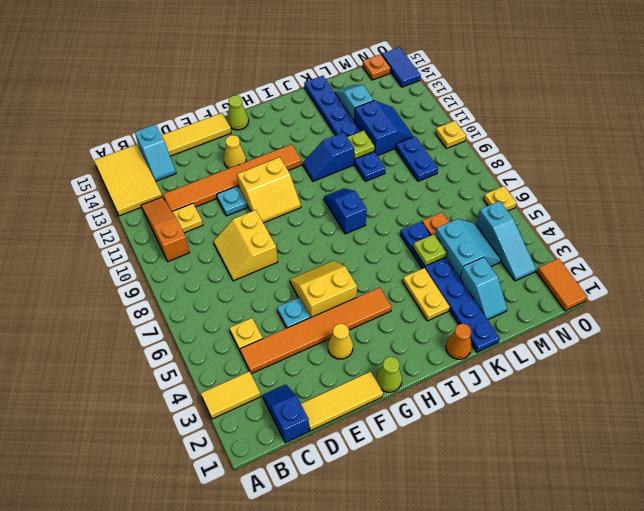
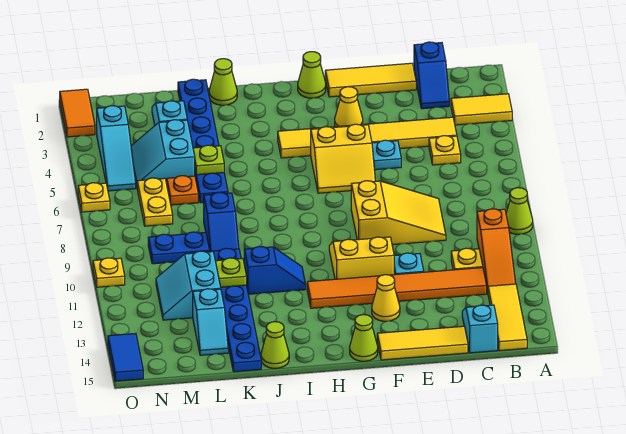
none -> lime cone A9 level 1
yellow tile A13:B15 level 1 -> yellow tile B13:B15 level 1
orange tile C4:H4 level 1 -> yellow tile C4:H4 level 1
yellow slope D8:E9 level 1 top E -> yellow slope D8:F9 level 1 top F
blue slope I8:I9 level 1 top 8 -> blue slope K8:K9 level 1 top 8
orange cone J1 level 1 -> lime cone J1 level 1
yellow plate J3:J4 level 1 -> yellow plate M6:M7 level 1
none -> lime cone J15 level 1
blue slope L11:M12 level 1 top L -> cyan slope L11:M12 level 1 top L
blue plate M9:M10 level 1 -> blue plate L9:M9 level 1
cyan slope N3:N5 level 1 top 5 -> cyan slope N3:N5 level 1 top 3
orange plate N15 level 1 -> none

